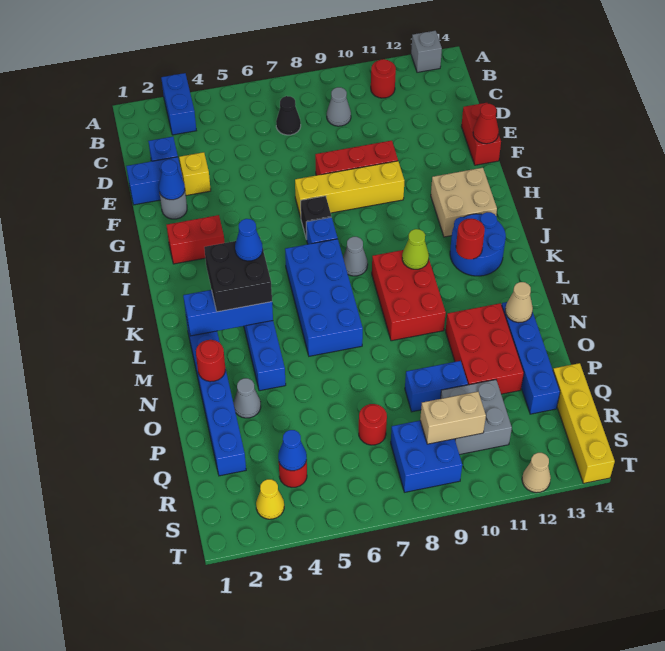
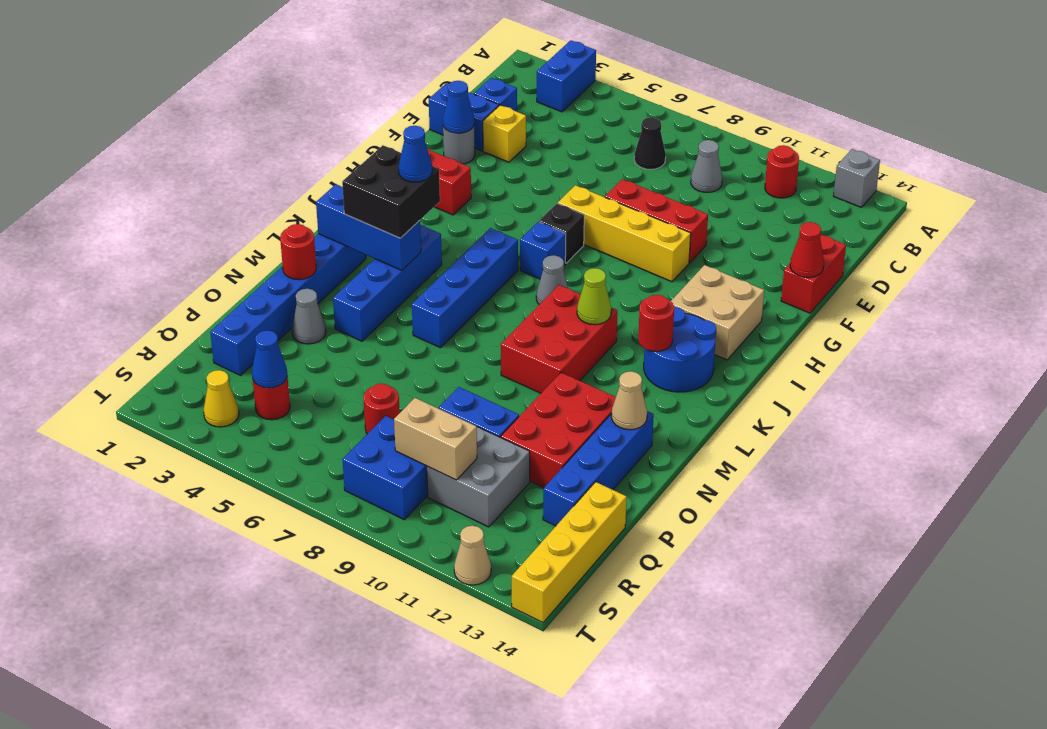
blue brick J6:M7 level 1 -> blue brick J6:M6 level 1

